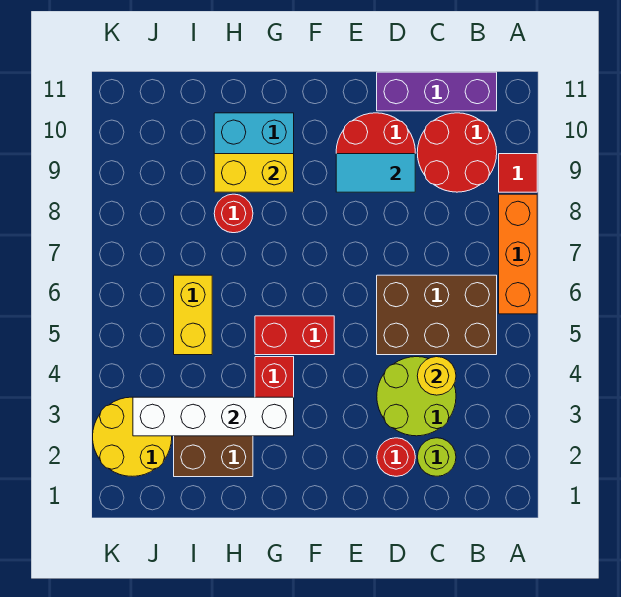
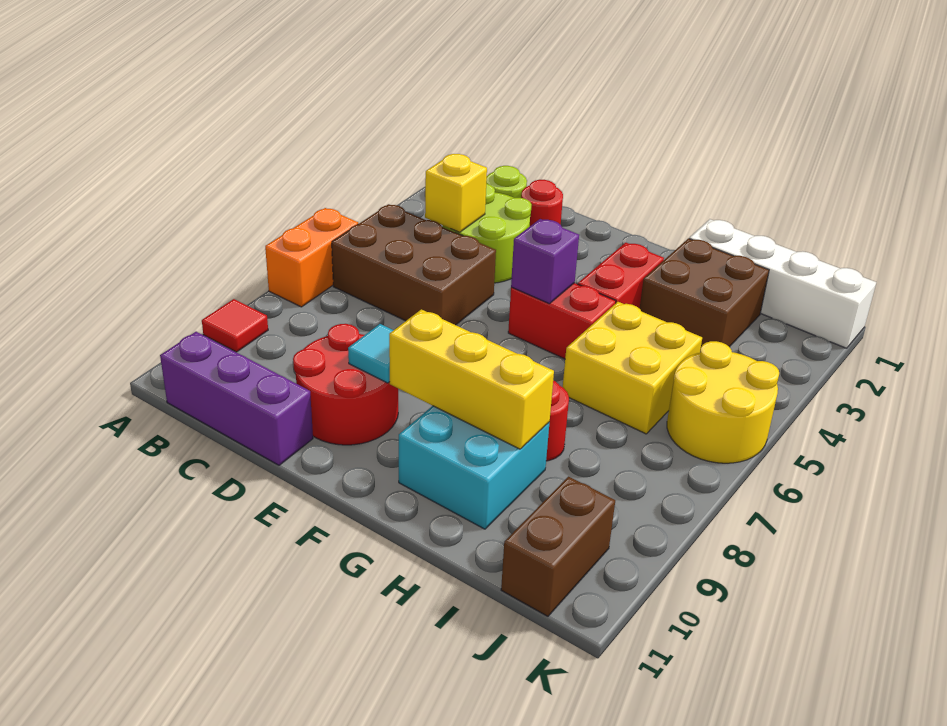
orange brick A6:A8 level 1 -> orange brick A6:A7 level 1
red round brick B9:C10 level 1 -> none
yellow round brick C4 level 2 -> yellow brick C4 level 2
cyan tile D9:E9 level 2 -> cyan tile E9 level 2
none -> purple brick F5 level 2
white brick G3:J3 level 2 -> white brick H1:K1 level 1
yellow brick G9:H9 level 2 -> yellow brick F9:H9 level 2
yellow brick I5:I6 level 1 -> yellow brick H5:I6 level 1
yellow round brick J2:K3 level 1 -> yellow round brick J5:K6 level 1
none -> brown brick J10:J11 level 1

